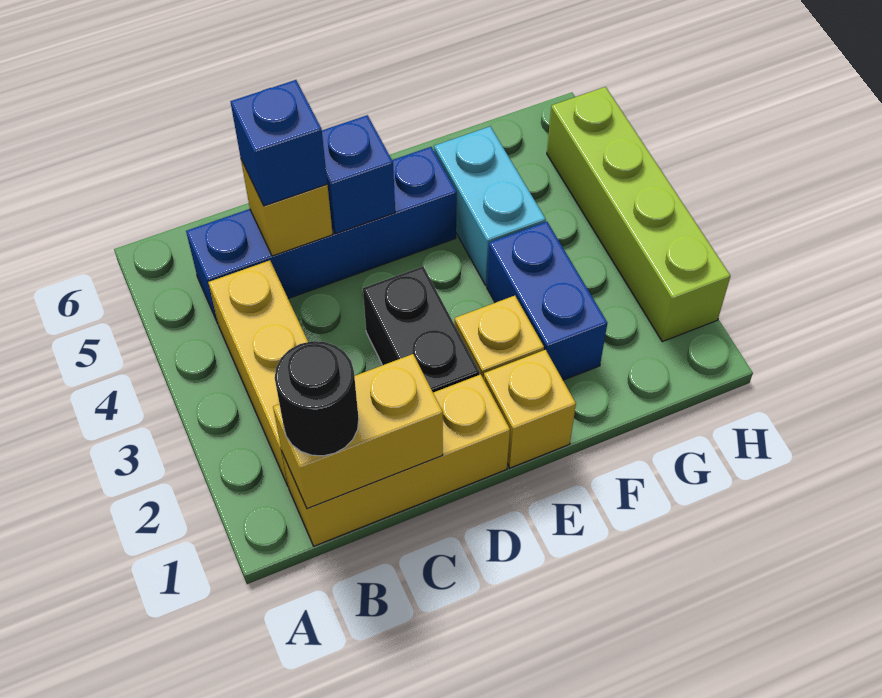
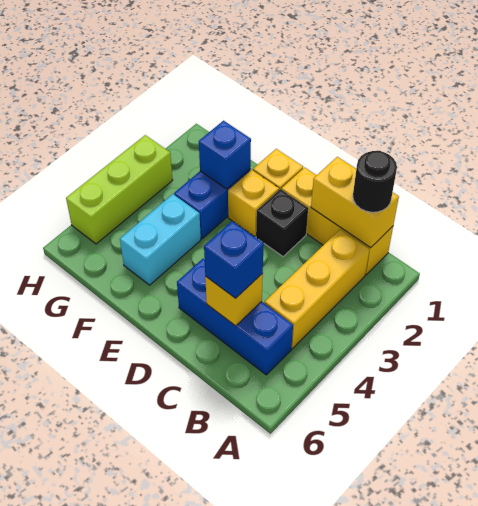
blue brick B5:E5 level 1 -> blue brick B5:D5 level 1
black brick D2:D3 level 1 -> black brick D2 level 1
blue brick D5 level 2 -> blue brick F2 level 2
lime brick H2:H5 level 1 -> lime brick H3:H5 level 1

